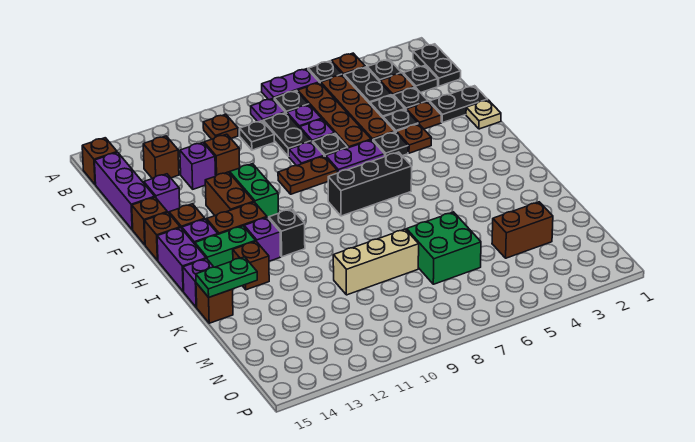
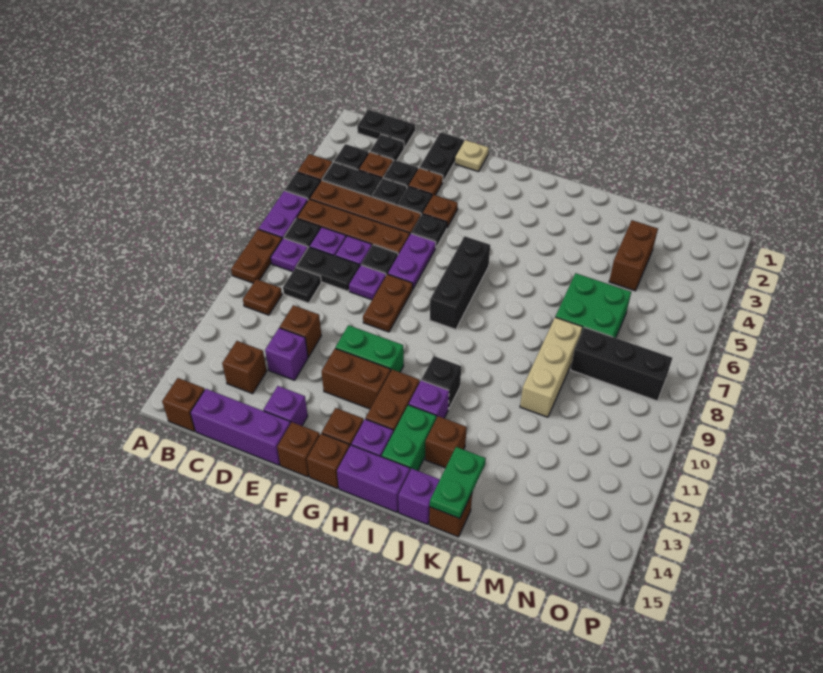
none -> brown plate A8:A9 level 1
none -> black brick M8:O8 level 1

